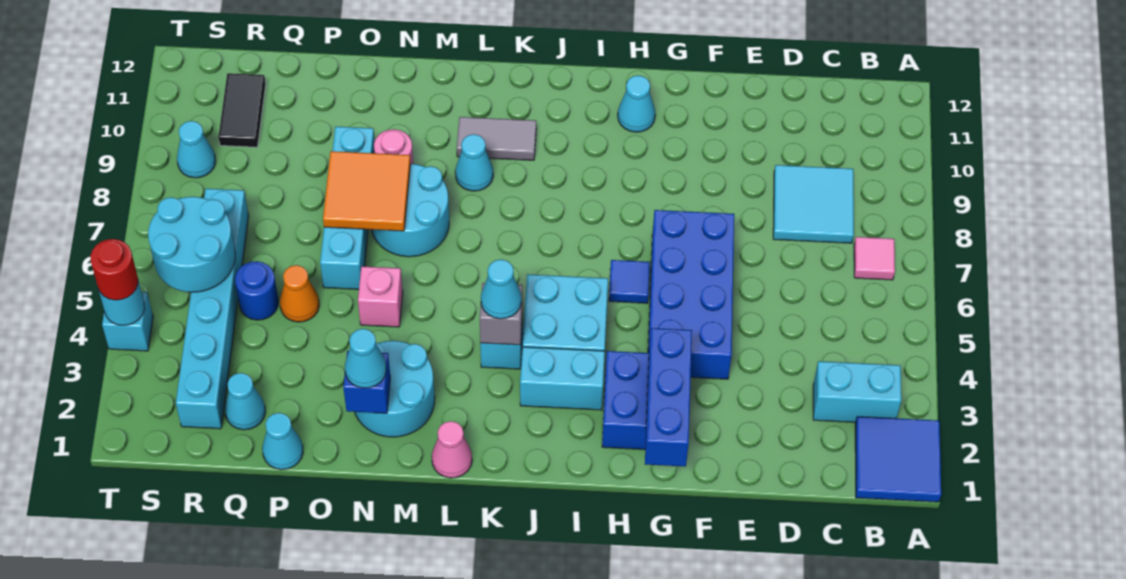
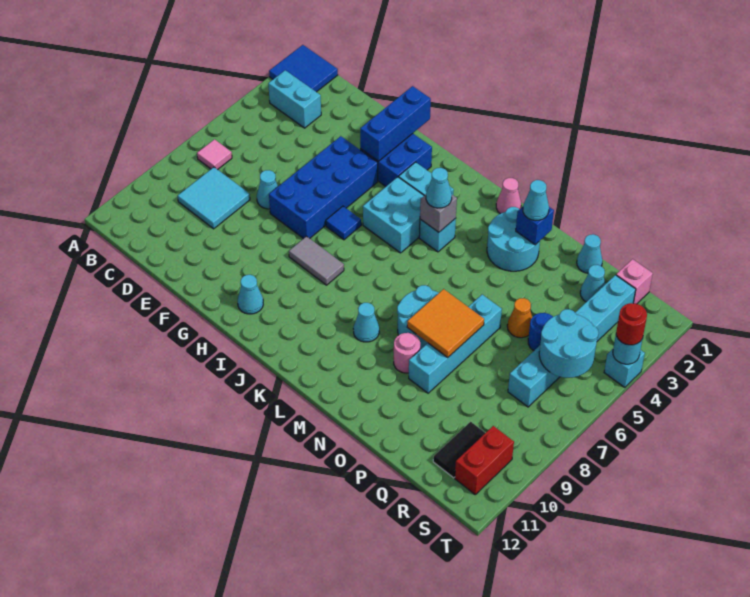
grey tile K10:L10 level 1 -> grey tile H8:I8 level 1
pink brick N5 level 1 -> pink brick R1 level 1
cyan cone S9 level 1 -> cyan cone E7 level 1
none -> red brick S10:S11 level 1

